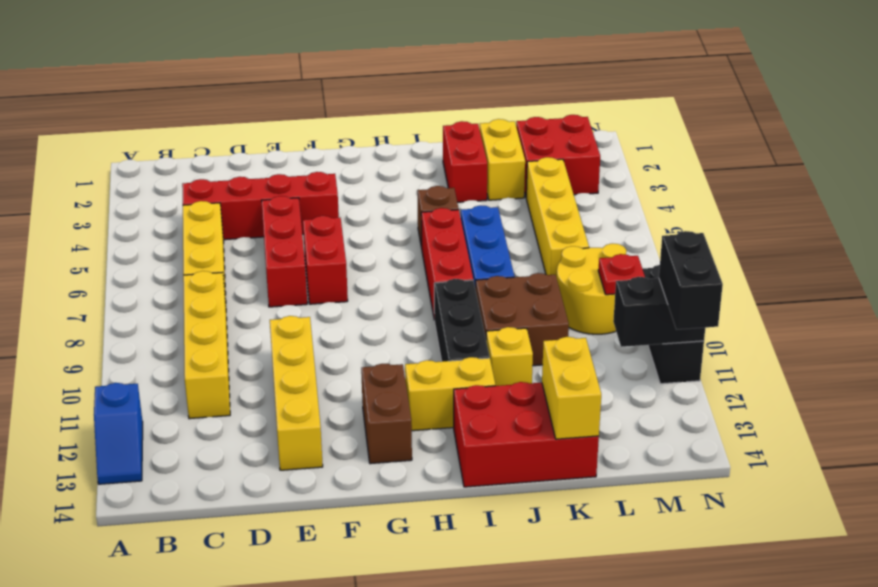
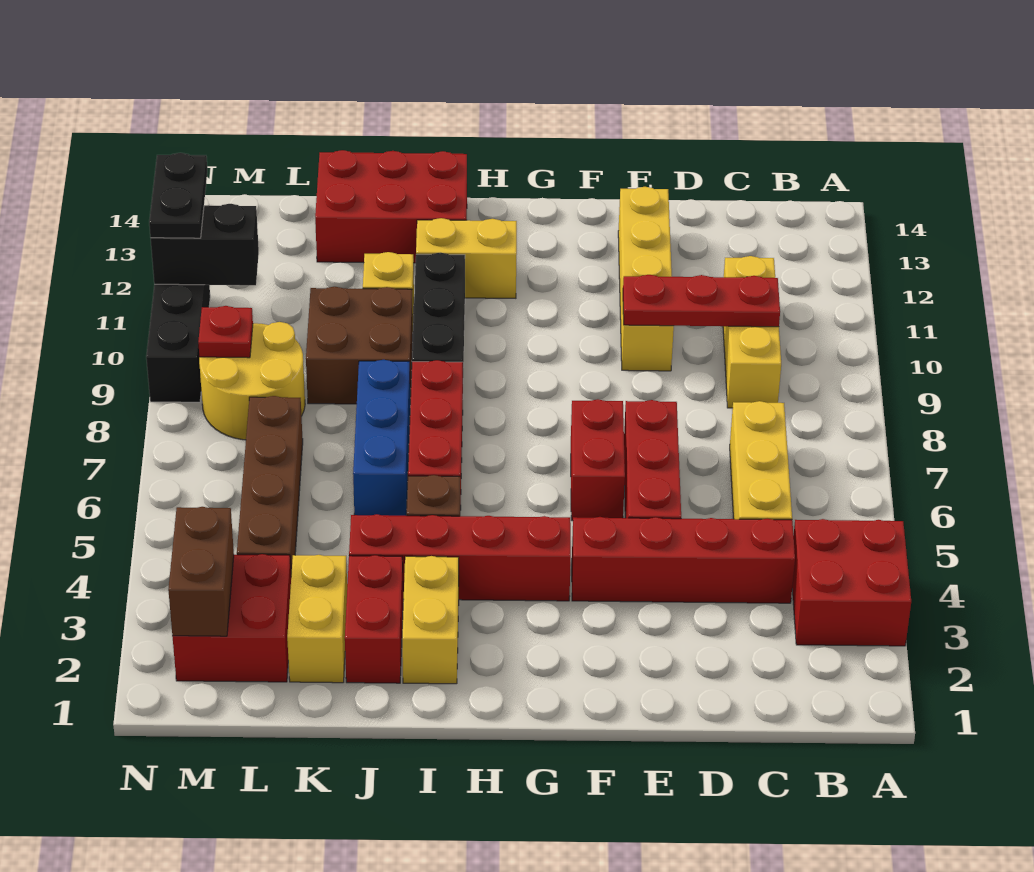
none -> red brick A3:B4 level 1
blue slope A12:A13 level 1 top 12 -> none
yellow brick C8:C11 level 1 -> yellow brick C9:C11 level 1
none -> red plate C10:E10 level 2
none -> red brick G4:J4 level 1
brown brick G12:G13 level 1 -> brown brick M2:M3 level 2
yellow brick K13:K14 level 2 -> yellow brick I2:I3 level 1
yellow brick L4:L7 level 1 -> brown brick L4:L7 level 1
black brick N11:N12 level 3 -> black plate N11:N12 level 3

